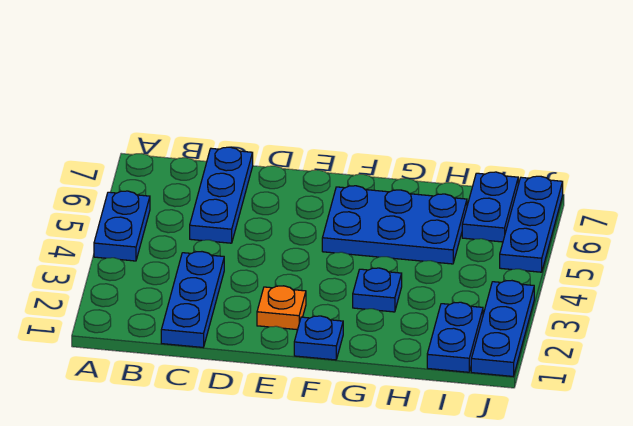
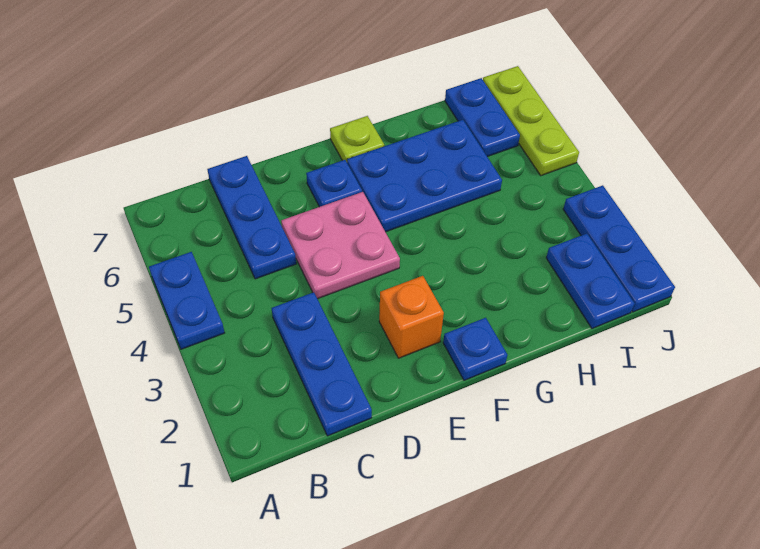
none -> pink plate D4:E5 level 1
orange plate E2 level 1 -> orange brick E2 level 1
none -> lime plate F7 level 1
blue plate G3 level 1 -> blue plate E6 level 1
blue plate J5:J7 level 1 -> lime plate J5:J7 level 1

